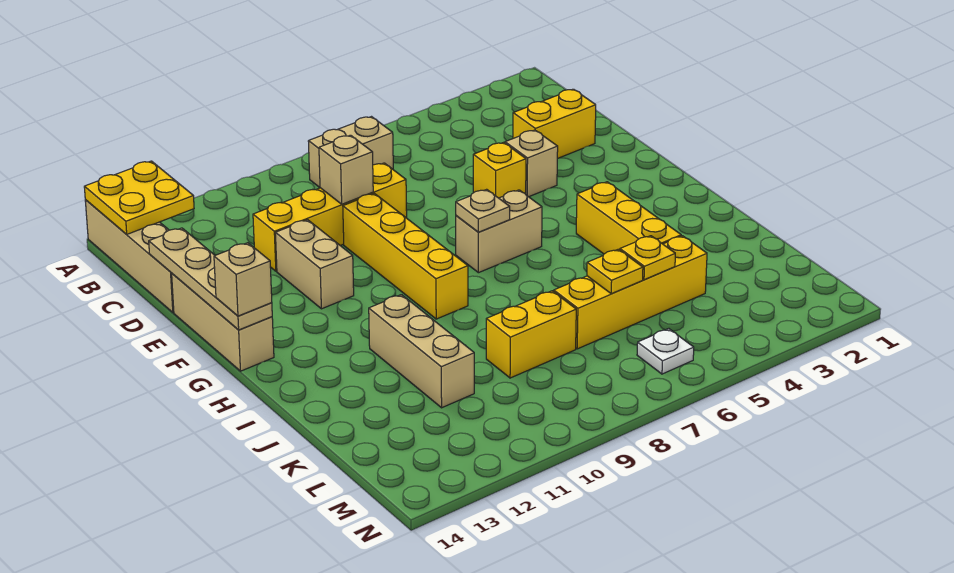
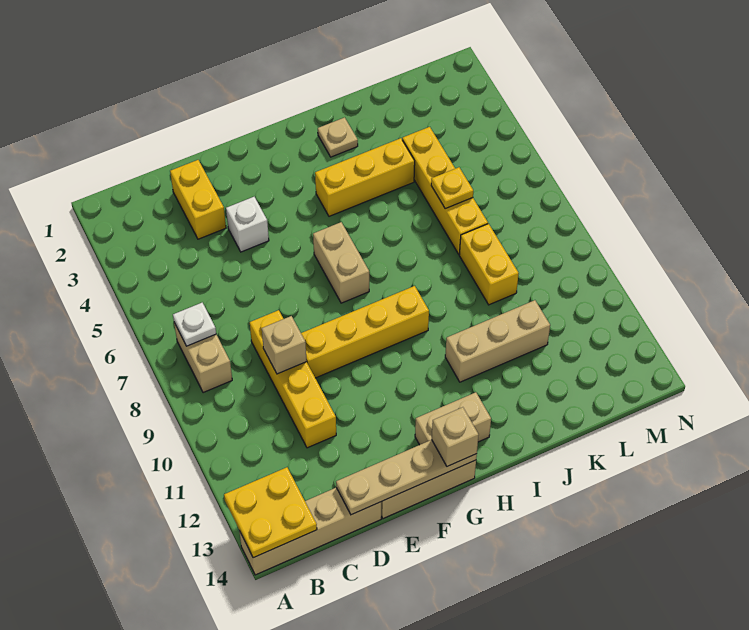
tan brick E4 level 1 -> white brick E4 level 1
yellow brick E5 level 1 -> none
tan brick E11:F11 level 1 -> tan brick G13:H13 level 1
tan plate G7 level 2 -> tan plate I2 level 1
yellow plate K5 level 2 -> none
white plate M6 level 1 -> white plate B7 level 2

